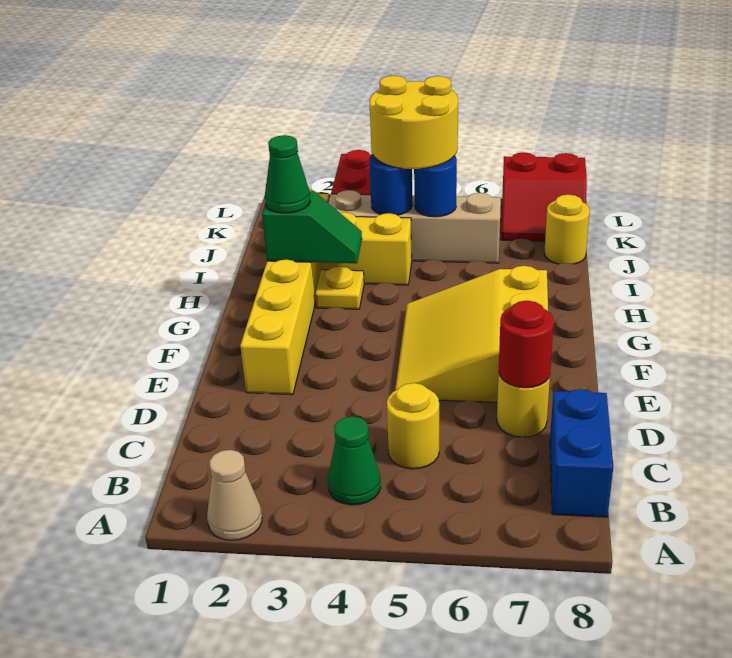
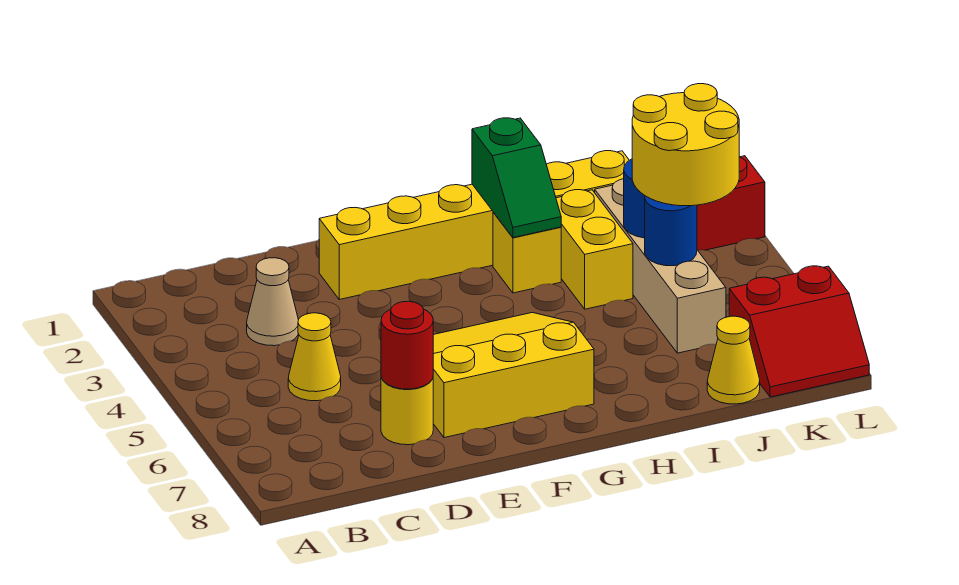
tan cone A2 level 1 -> tan cone C3 level 1
green cone B4 level 1 -> none
blue brick B8:C8 level 1 -> none
yellow round brick C5 level 1 -> yellow cone C5 level 1
green cone H2 level 3 -> none
yellow plate H3 level 1 -> yellow brick H3 level 1
yellow round brick J8 level 1 -> yellow cone J8 level 1
red slope K7:L8 level 1 top L -> red slope K7:L8 level 1 top 7

